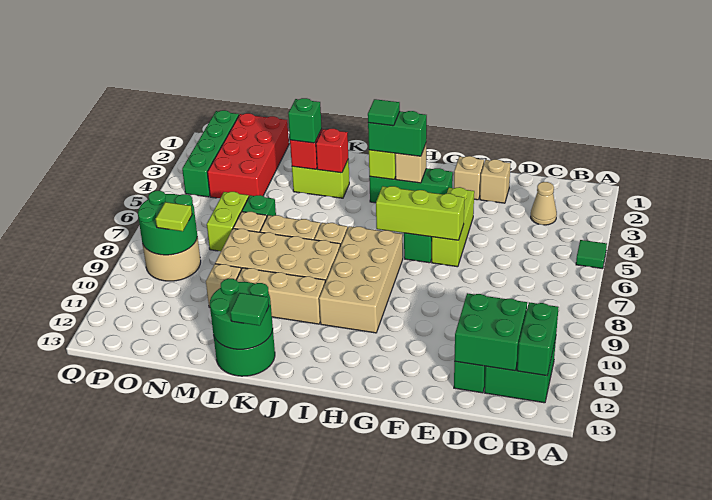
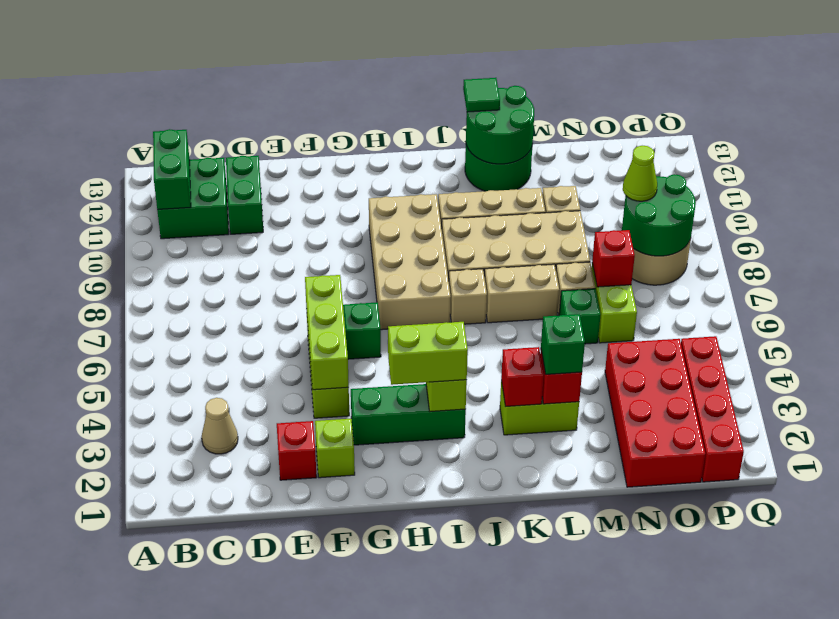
green tile A5 level 1 -> none
green brick C11:D12 level 2 -> none
tan brick E2 level 1 -> red brick E2 level 1
tan brick F2 level 1 -> lime brick F2 level 1
lime brick F6:H6 level 2 -> lime brick F4:F6 level 2
tan brick H3 level 2 -> none
green brick H3:I3 level 3 -> lime brick H3:I3 level 3
green tile I3 level 4 -> none
none -> red brick N7 level 2
lime tile O9 level 3 -> lime cone O9 level 3
green brick P1:P4 level 1 -> red brick P1:P4 level 1

